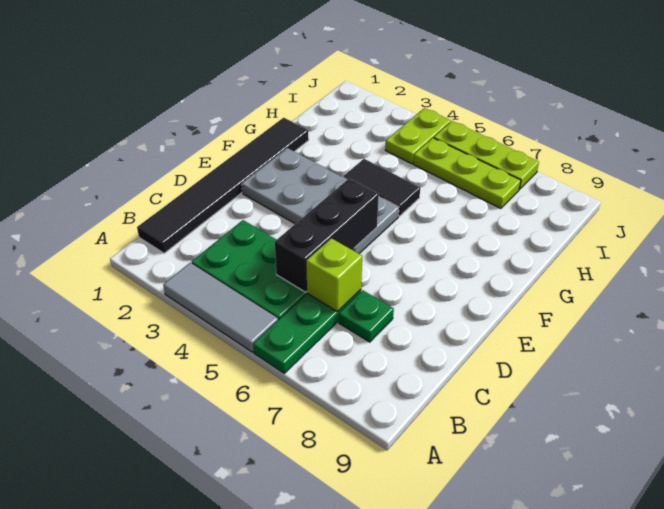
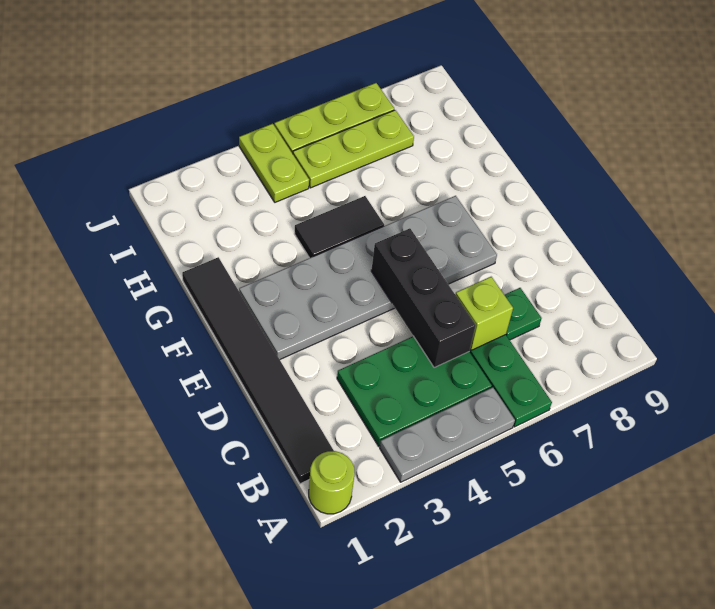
none -> lime round brick A1 level 1
grey tile A3:A5 level 1 -> grey plate A3:A5 level 1
grey plate E2:F5 level 1 -> grey plate E2:F7 level 1

